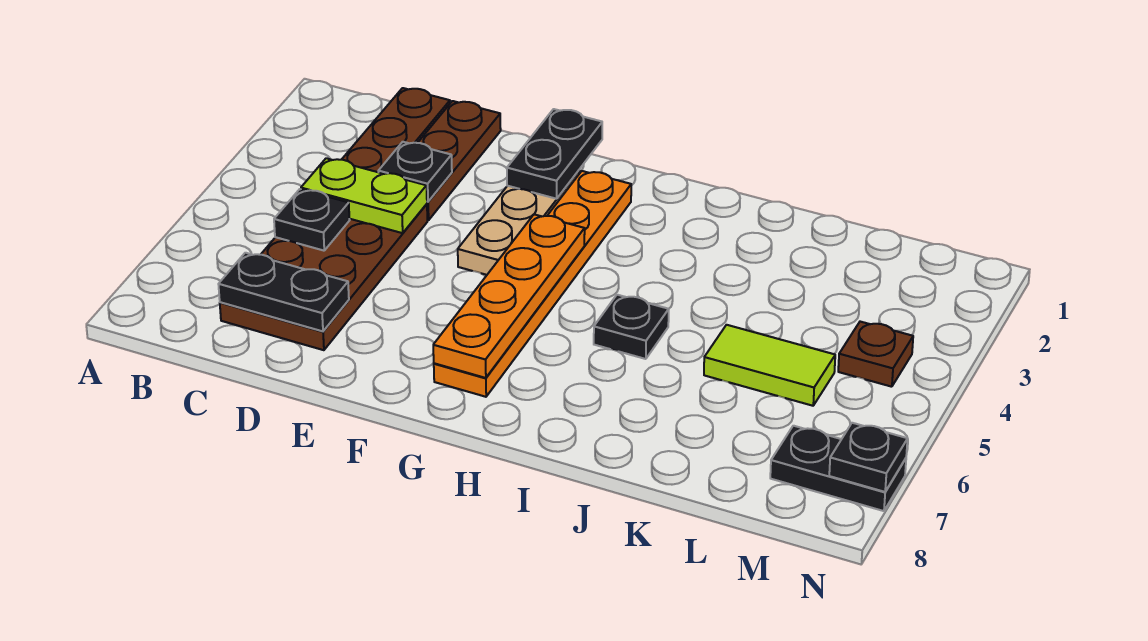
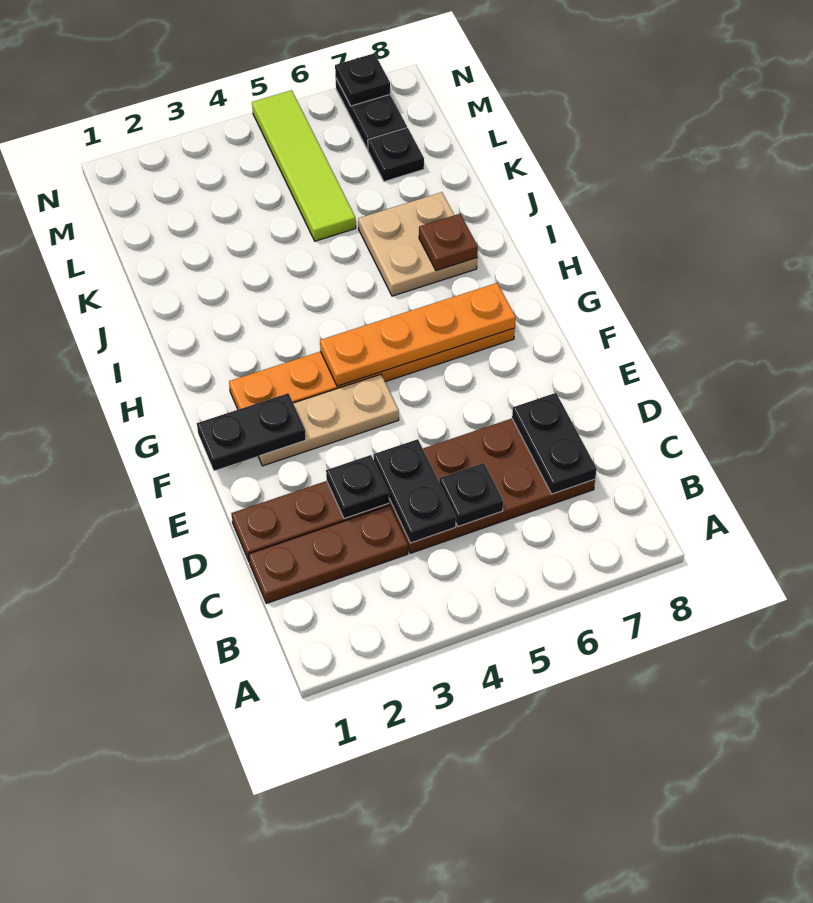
lime plate C4:D4 level 2 -> black plate C4:D4 level 2
black plate I5 level 1 -> black plate L7 level 1
none -> tan plate I6:J7 level 1
lime tile K5:L5 level 1 -> lime tile K5:N5 level 1
brown plate M4 level 1 -> brown plate I7 level 2

